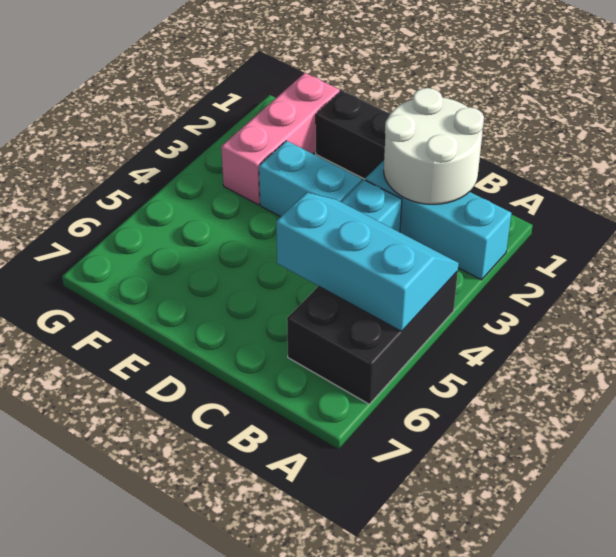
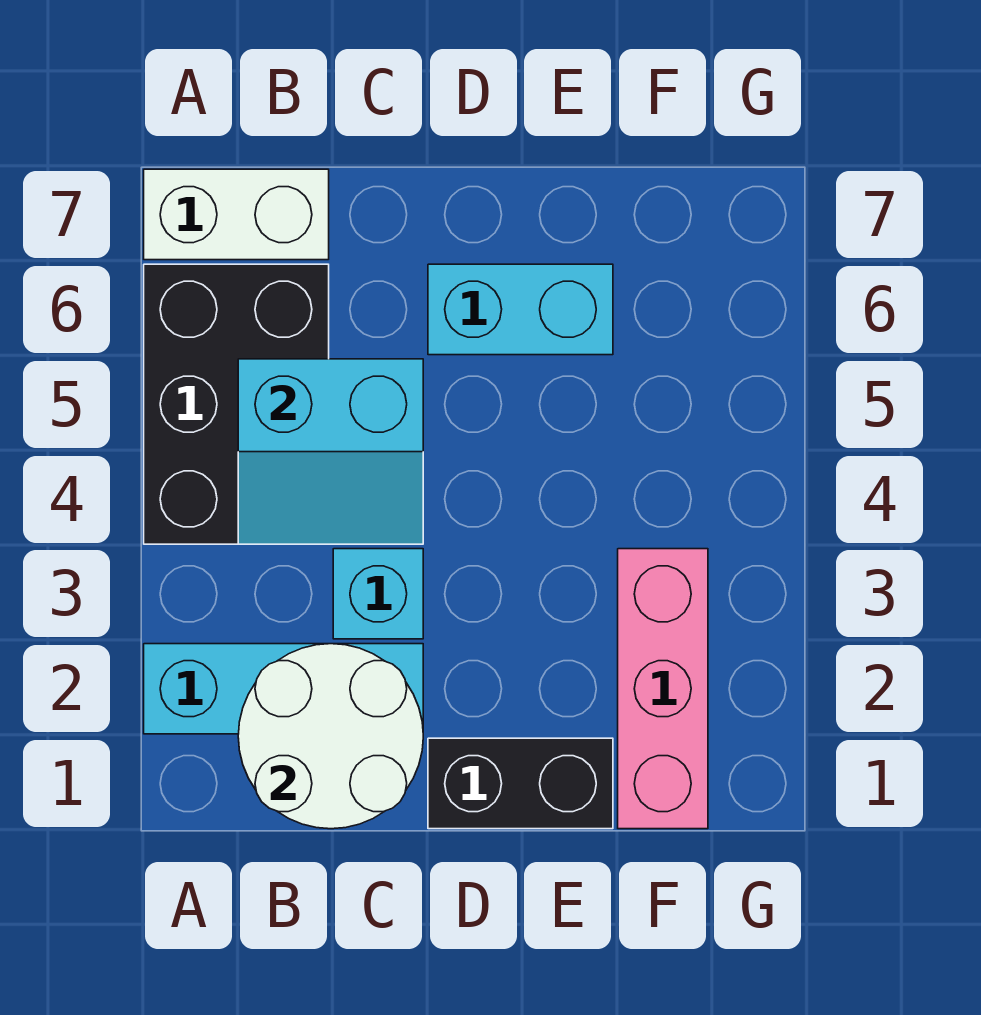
cyan slope A4:C5 level 2 top 5 -> cyan slope B4:C5 level 2 top 5
none -> white brick A7:B7 level 1
cyan brick D3:E3 level 1 -> cyan brick D6:E6 level 1

